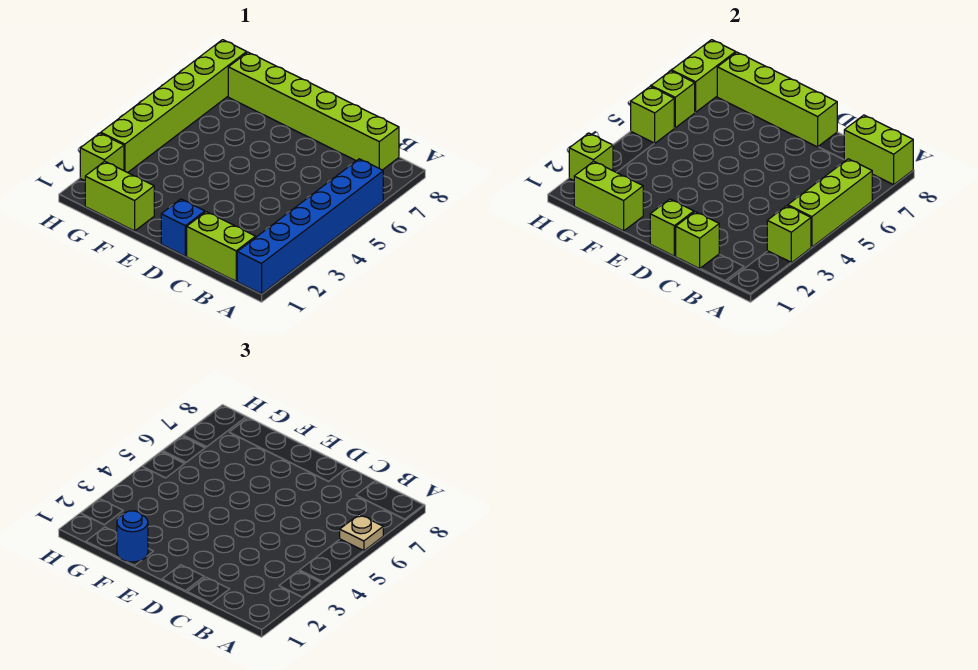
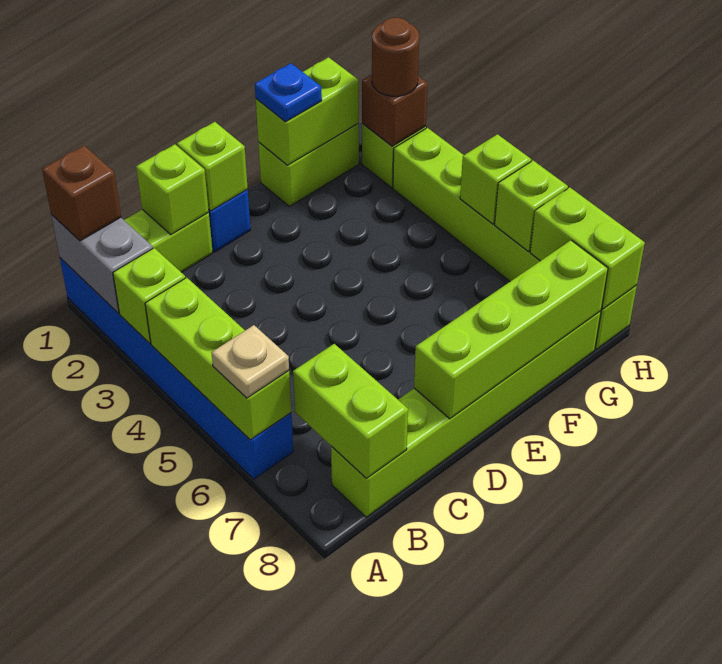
none -> grey brick A1:A2 level 2
none -> brown brick A1 level 3
lime brick A8:B8 level 2 -> lime brick B7:B8 level 2
blue round brick F1 level 3 -> blue plate F1 level 3
lime brick H2 level 2 -> brown brick H2 level 2
none -> brown round brick H2 level 3

